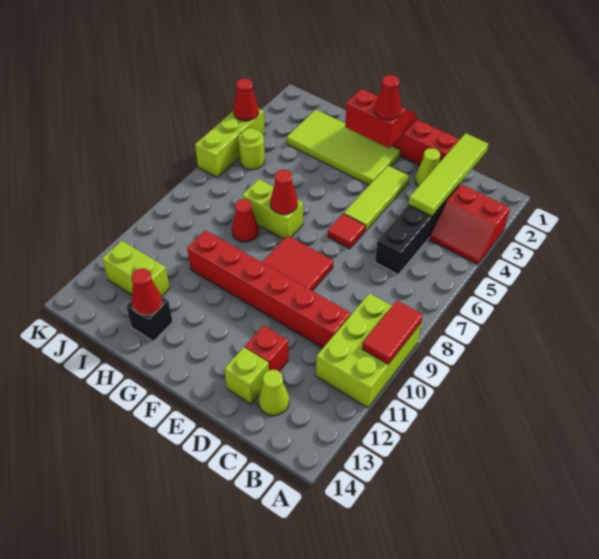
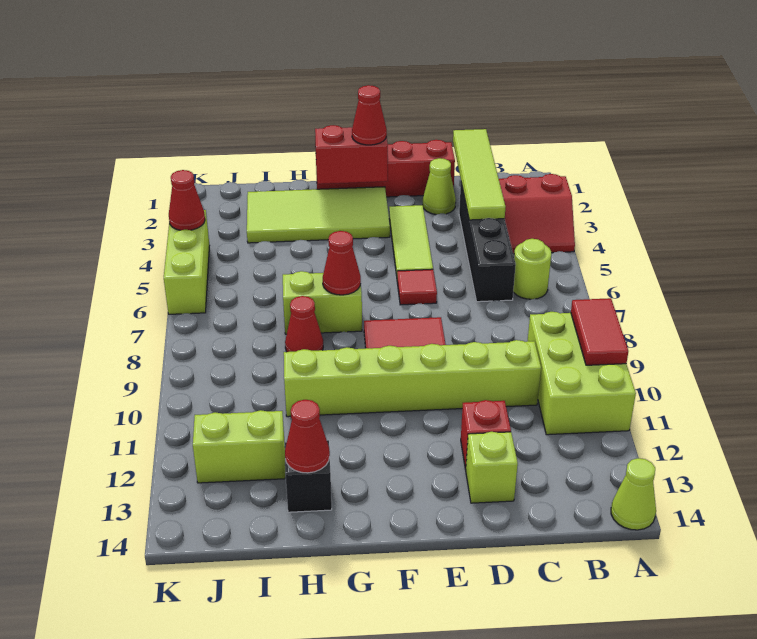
red brick C10:H10 level 1 -> lime brick C10:H10 level 1
lime cone C13 level 1 -> lime cone A14 level 1
lime round brick J5 level 1 -> lime round brick B6 level 1

